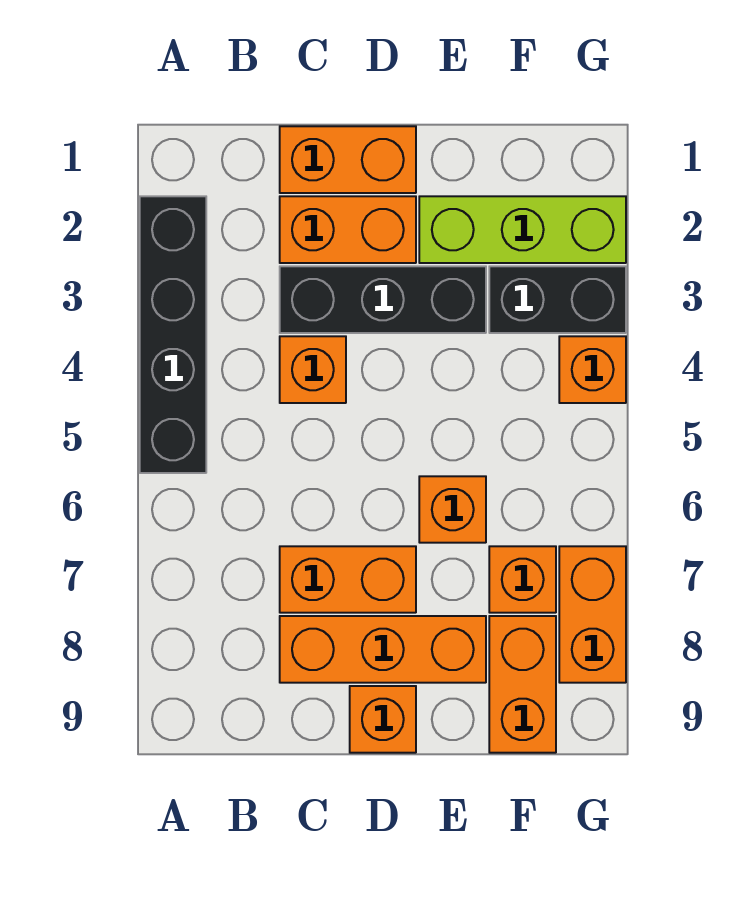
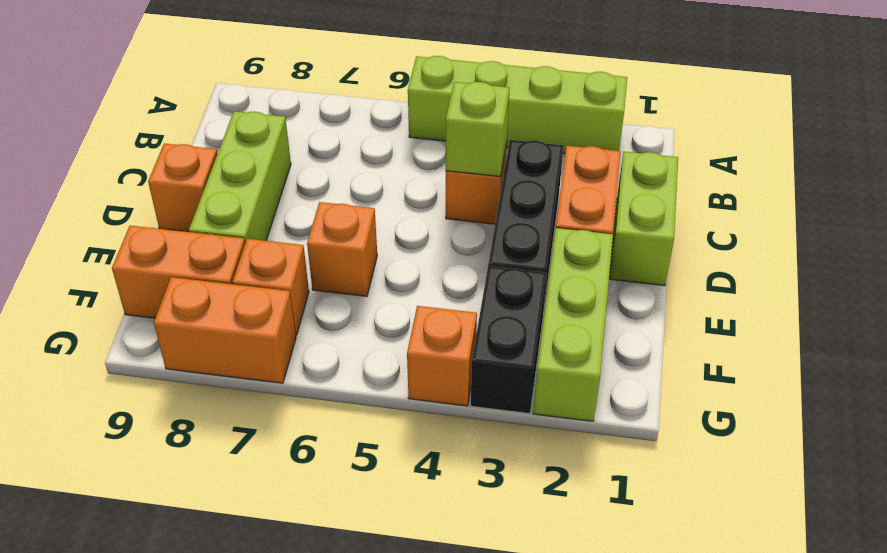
black brick A2:A5 level 1 -> lime brick A2:A5 level 1
orange brick C1:D1 level 1 -> lime brick C1:D1 level 1
none -> lime brick C4 level 2
orange brick C7:D7 level 1 -> none
orange brick C8:E8 level 1 -> lime brick C8:E8 level 1

